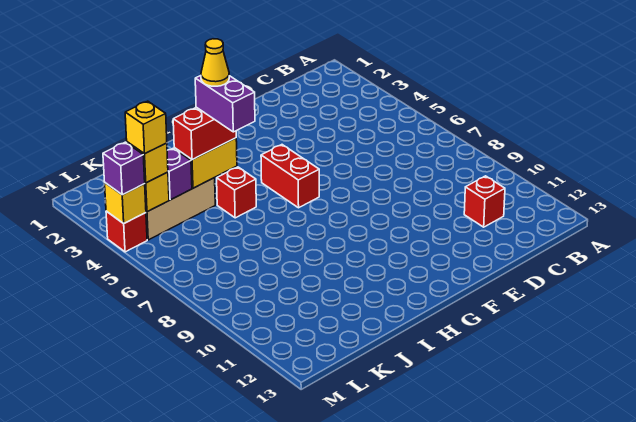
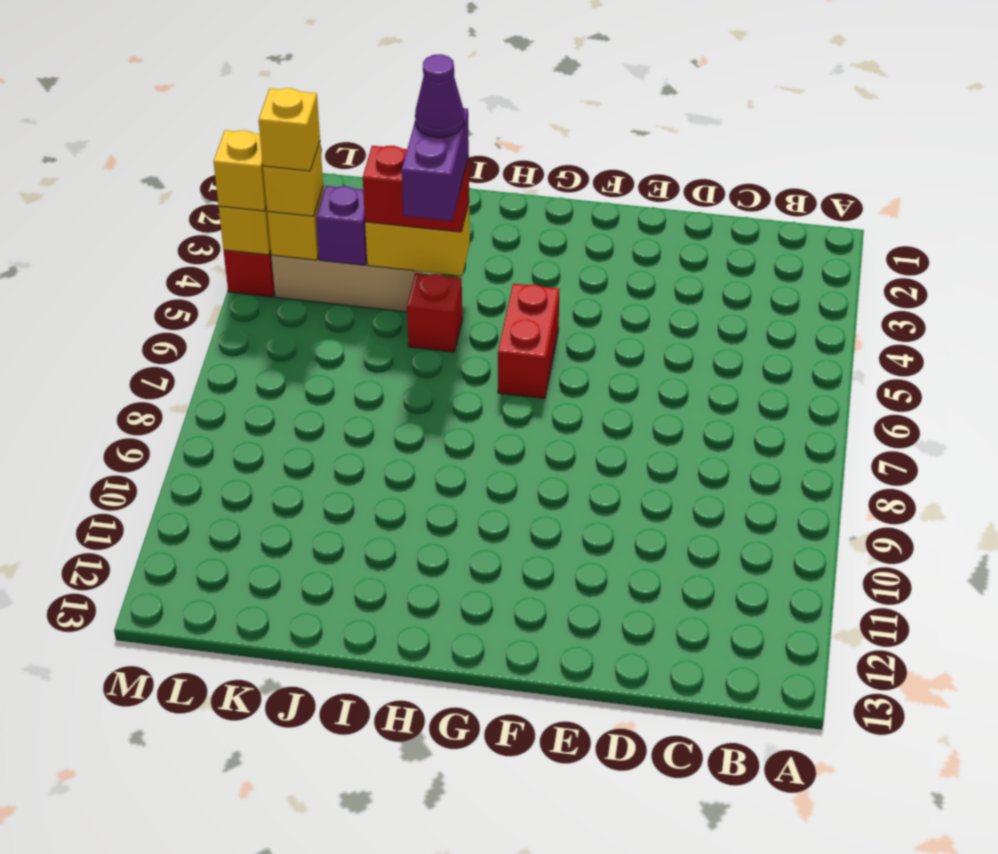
red brick C11 level 1 -> none
yellow cone I4 level 5 -> purple cone I4 level 5
purple brick M4 level 3 -> yellow brick M4 level 3

